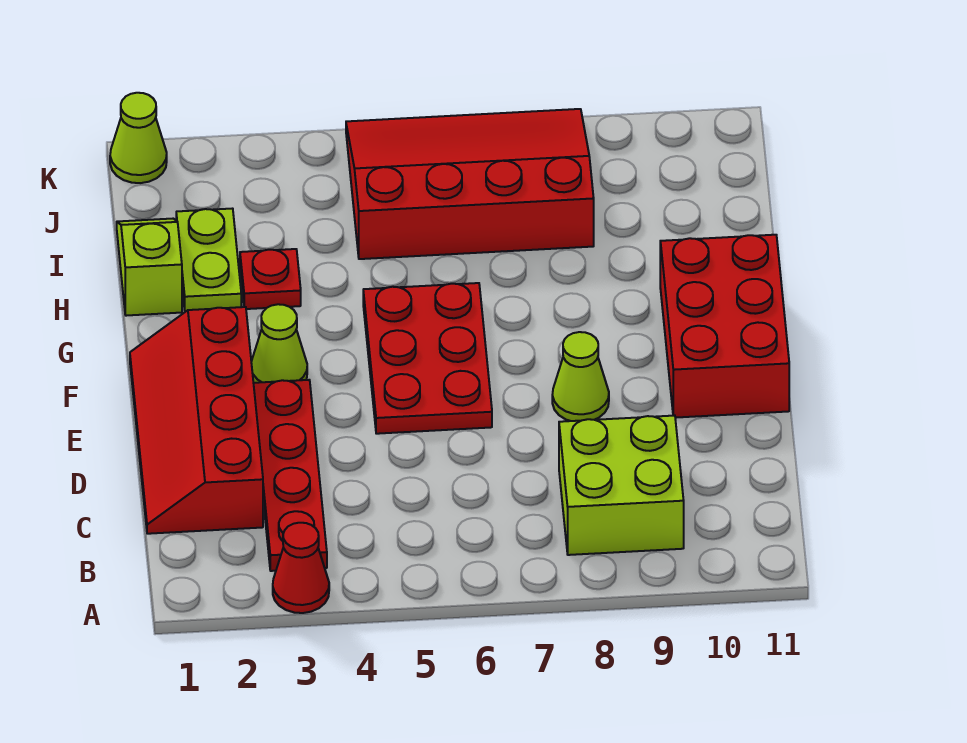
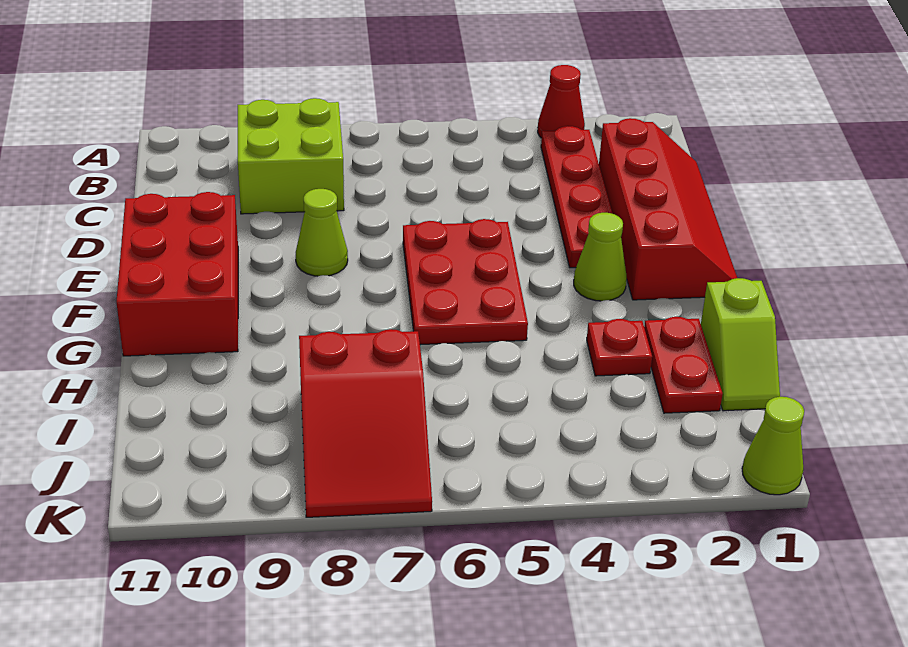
lime plate H2:I2 level 1 -> red plate H2:I2 level 1
red slope I5:K8 level 1 top I -> red slope I7:K8 level 1 top I

